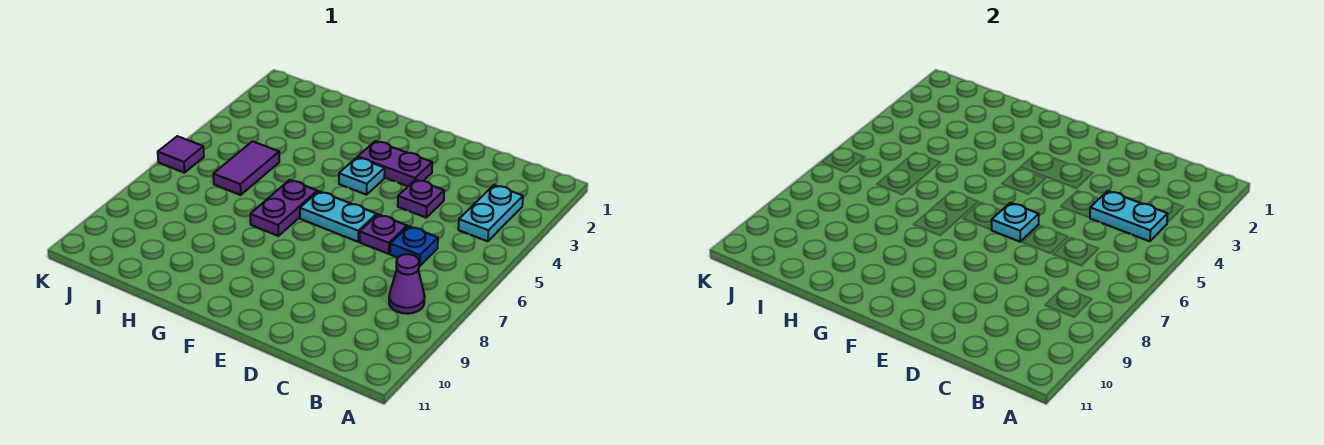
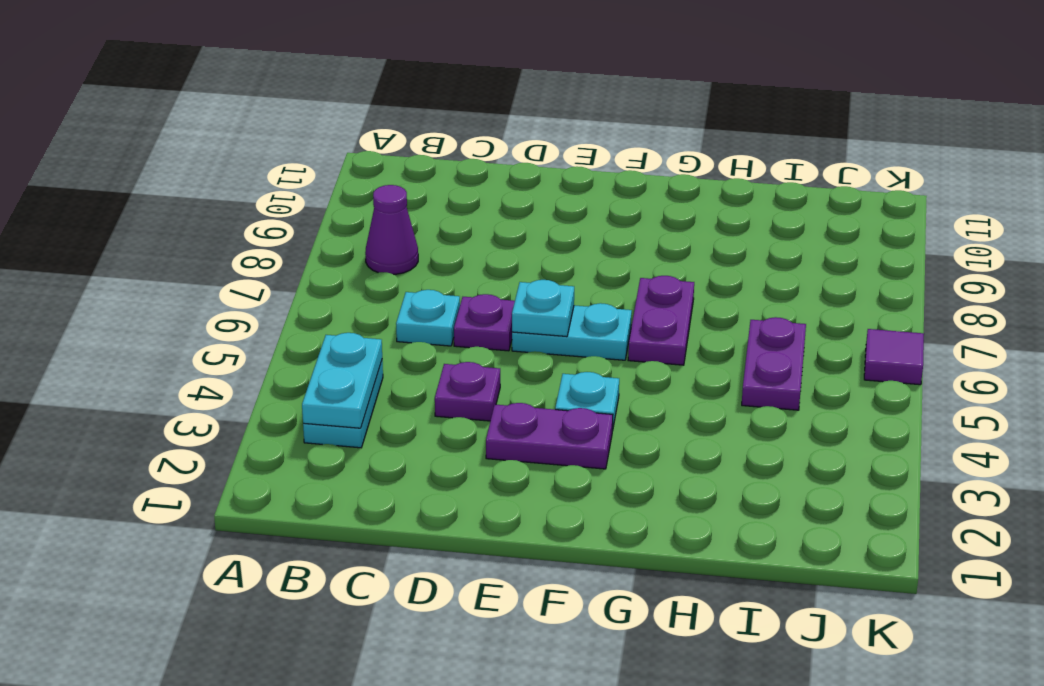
cyan plate B4:C4 level 2 -> cyan plate B3:B4 level 2
blue plate C6 level 1 -> cyan plate C6 level 1
purple tile I5:I6 level 1 -> purple plate I5:I6 level 1

